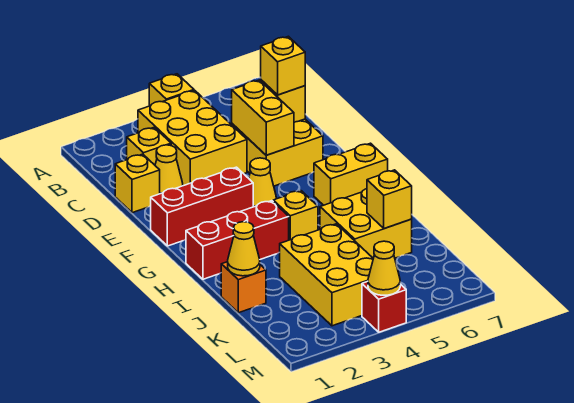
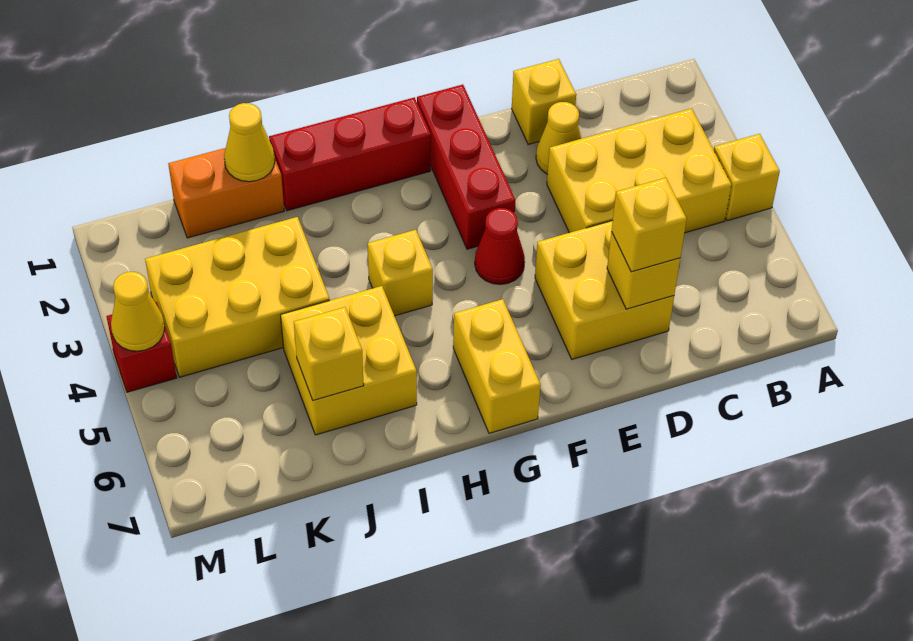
yellow brick C2 level 1 -> none
yellow brick D5:E5 level 2 -> none
yellow cone F4 level 1 -> red cone F4 level 1
red brick H1:H3 level 1 -> red brick G1:I1 level 1
orange brick J1 level 1 -> orange brick J1:K1 level 1

